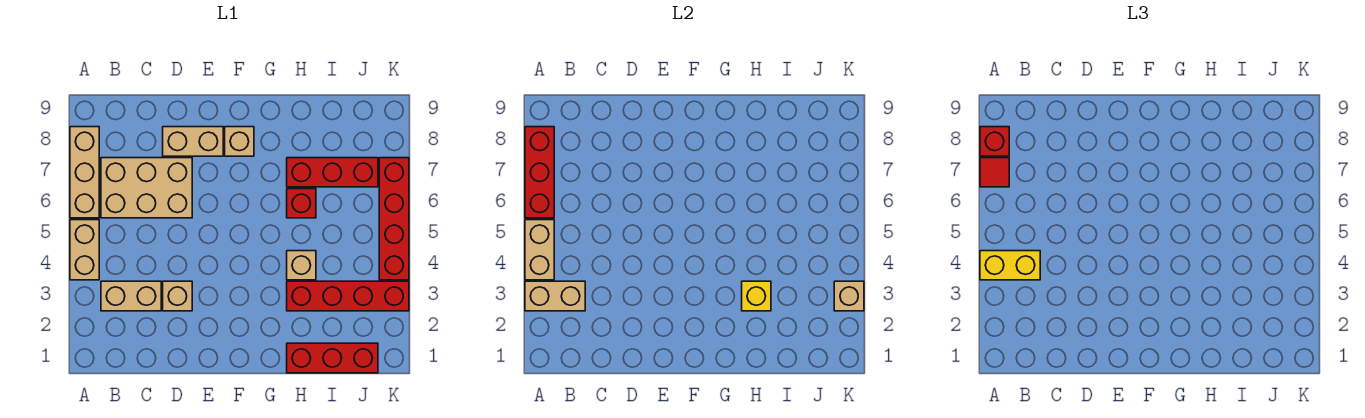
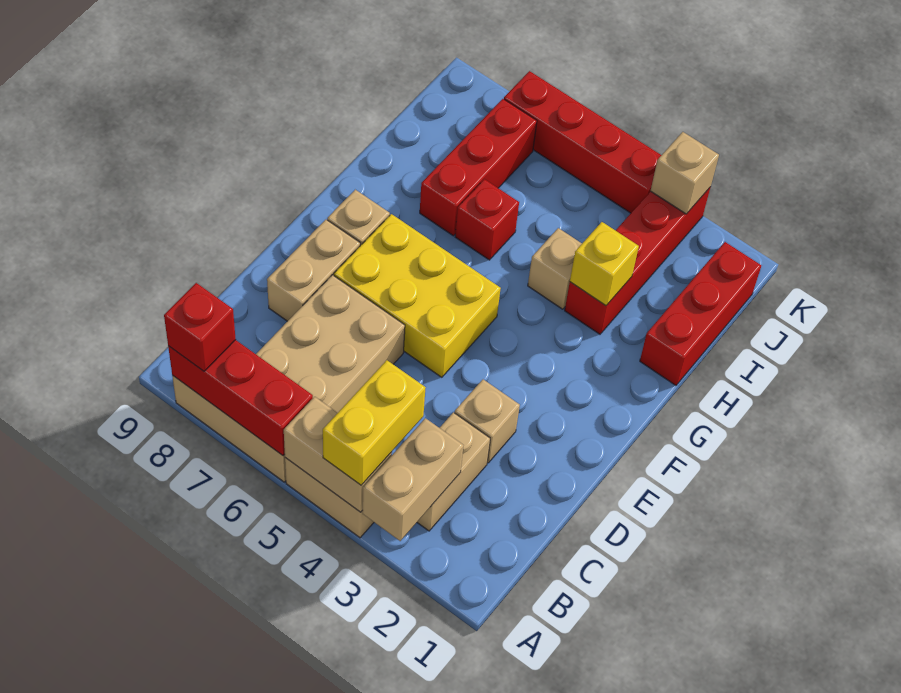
red tile A7 level 3 -> none
none -> yellow brick E5:F7 level 1

